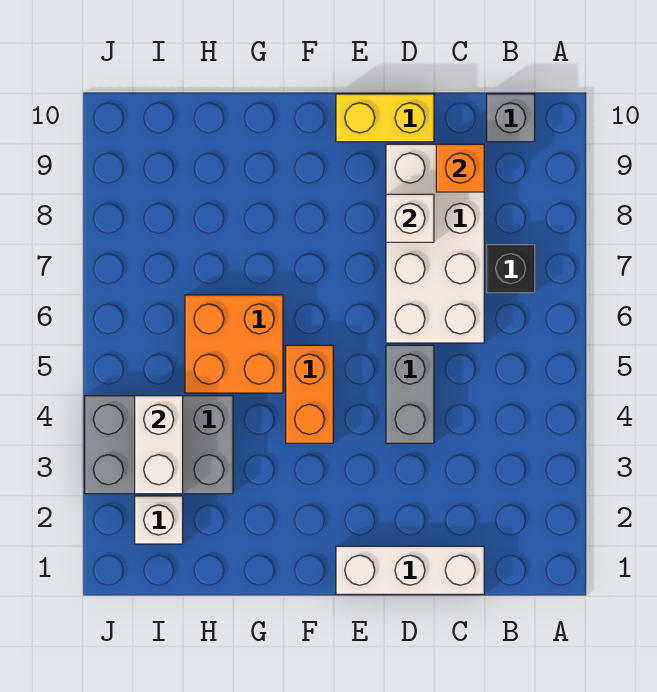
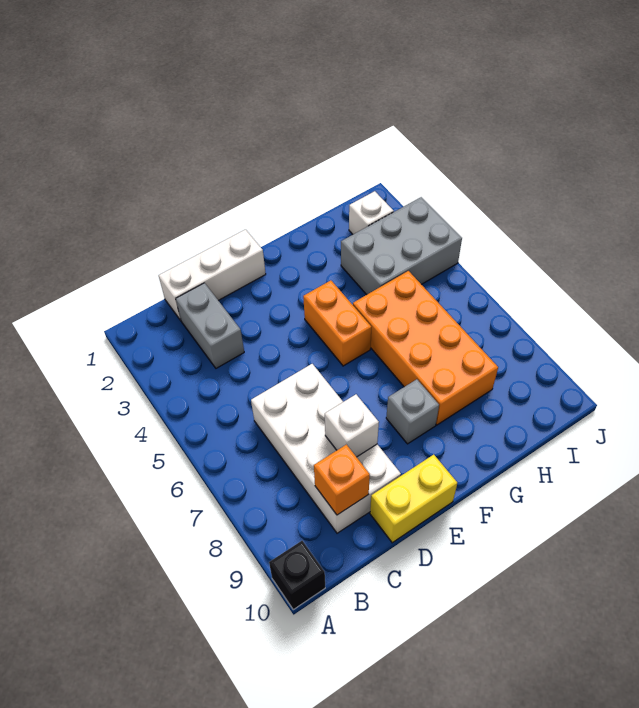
black brick B7 level 1 -> black brick A10 level 1
grey brick B10 level 1 -> grey brick F8 level 1
grey brick D4:D5 level 1 -> grey brick C2:C3 level 1
orange brick G5:H6 level 1 -> orange brick G5:H8 level 1
white brick I3:I4 level 2 -> none

